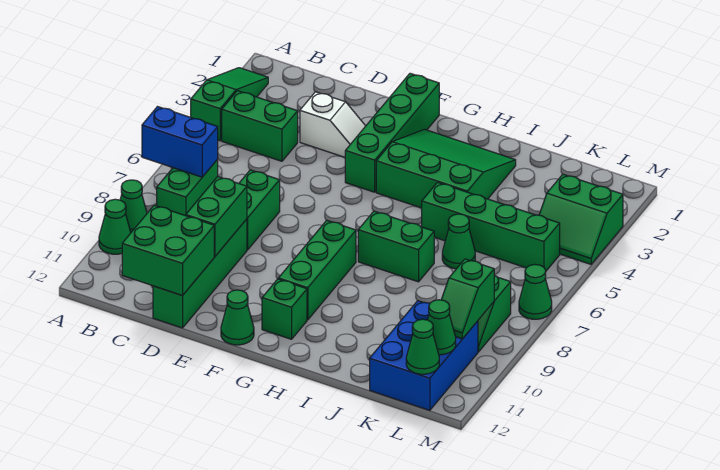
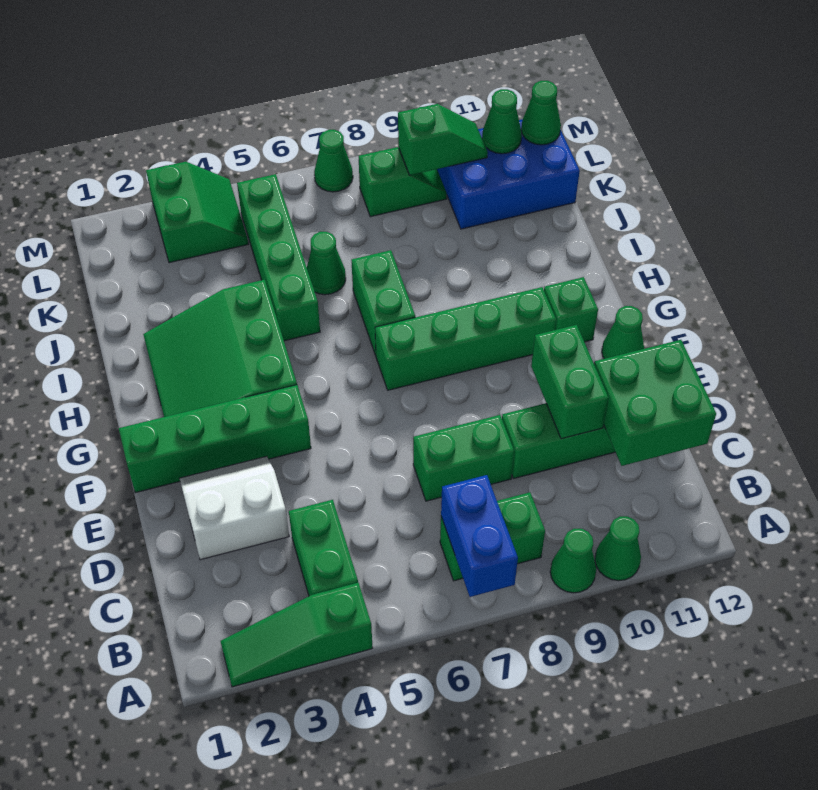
white slope D3:E3 level 1 top D -> white slope D2:E3 level 1 top D
green brick D9:D10 level 2 -> green brick D10:E10 level 2
green brick G8:G10 level 1 -> green brick G7:G10 level 1

